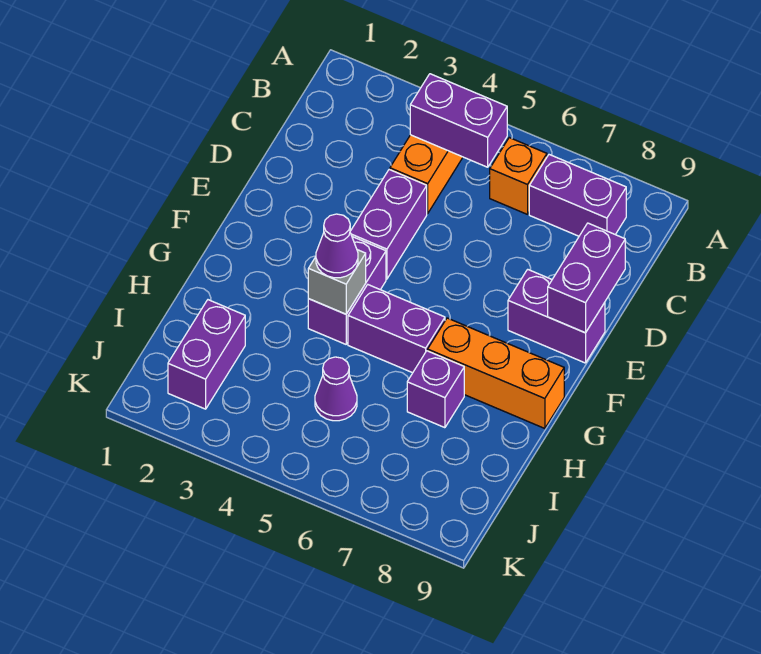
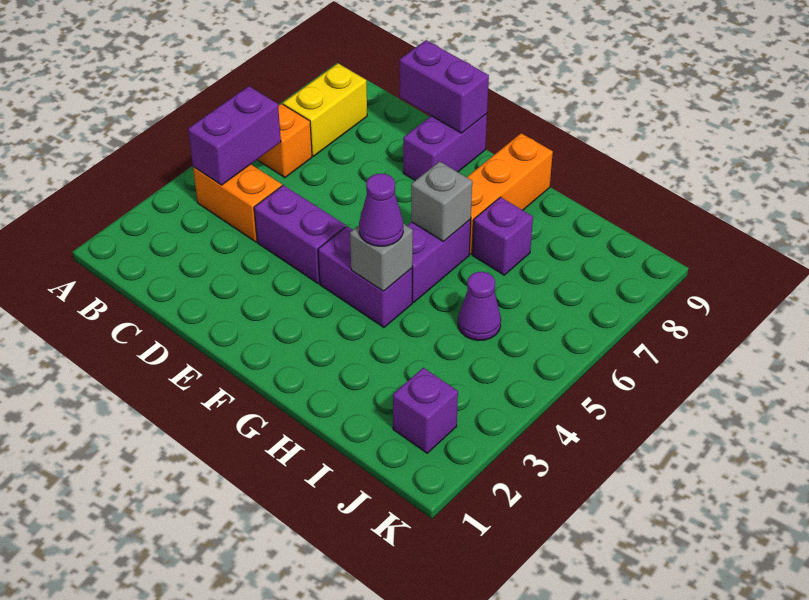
purple brick B7:B8 level 1 -> yellow brick B7:B8 level 1
none -> grey brick G6 level 2
purple brick I2:J2 level 1 -> purple brick J2 level 1

